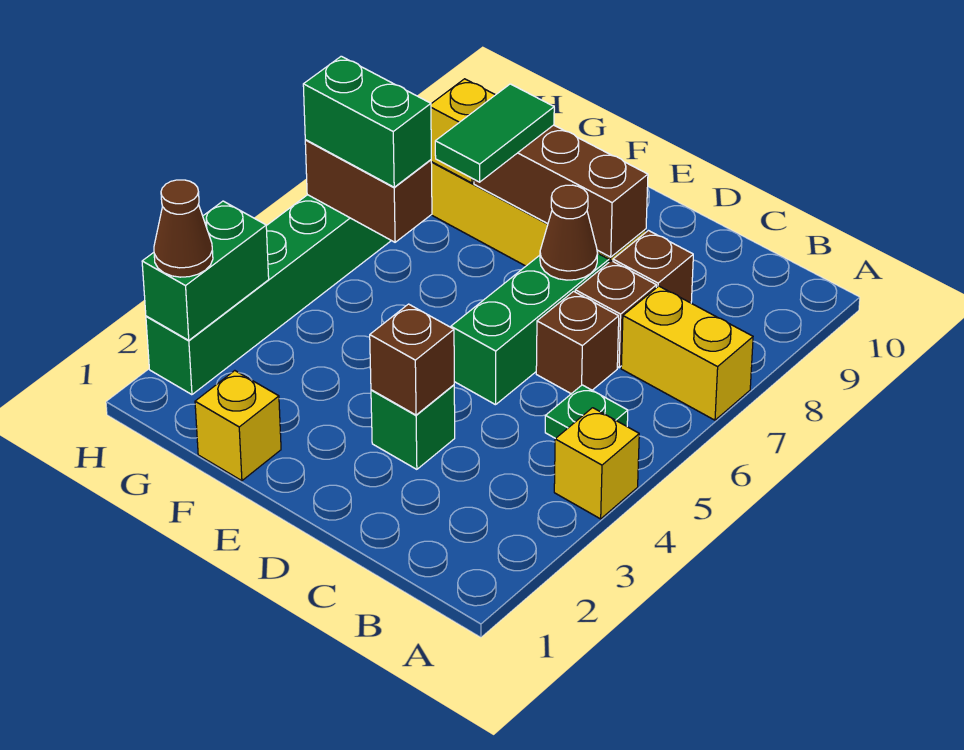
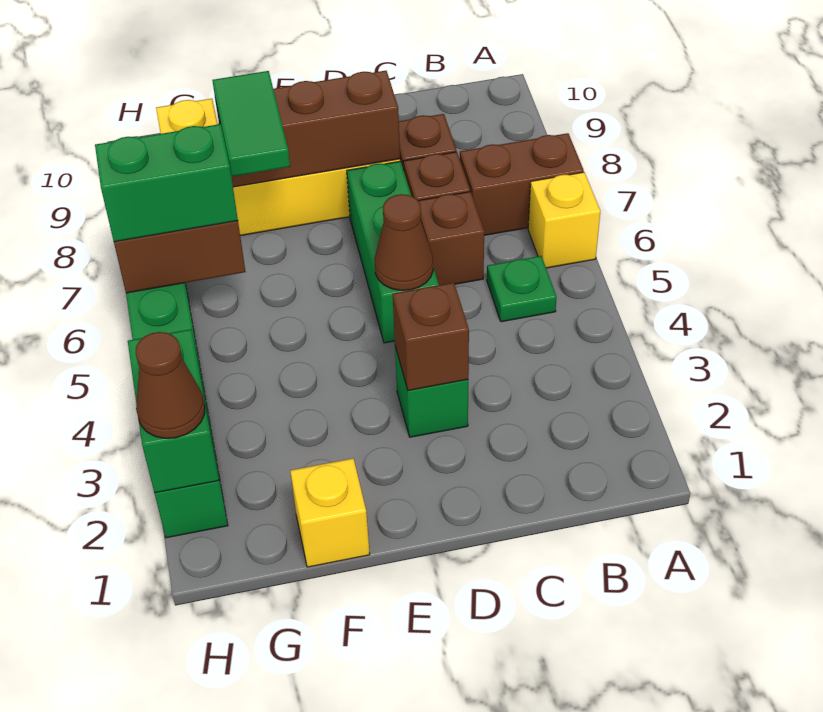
yellow brick A4 level 1 -> yellow brick A6 level 1
yellow brick A7:B7 level 1 -> brown brick A7:B7 level 1
brown cone D7 level 2 -> brown cone D5 level 2

